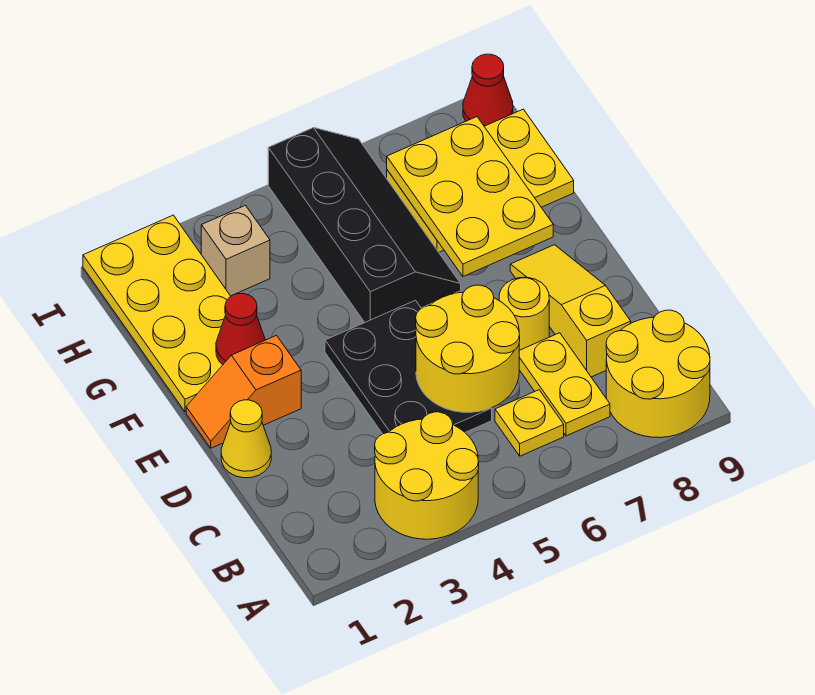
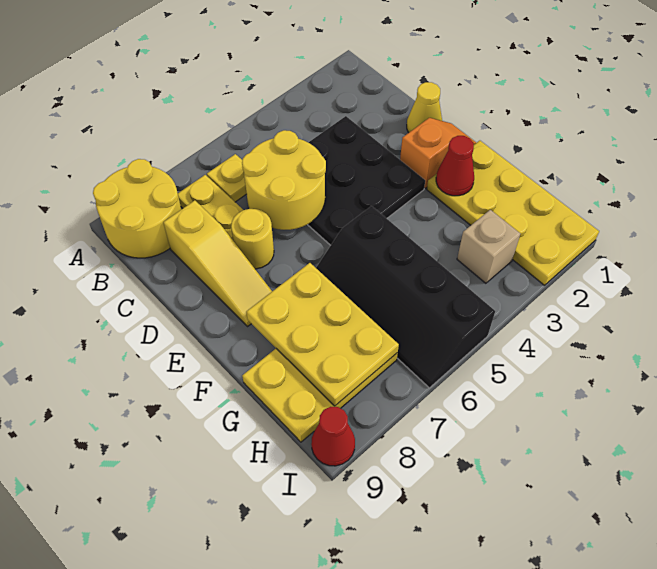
yellow round brick A3:B4 level 1 -> none
black plate C4:E5 level 1 -> black plate C3:E5 level 1

